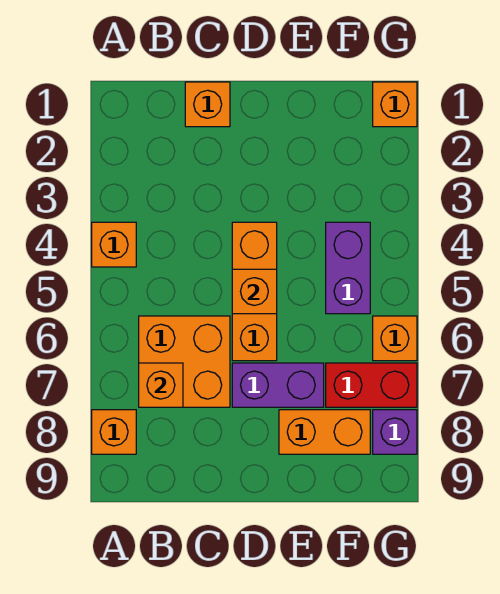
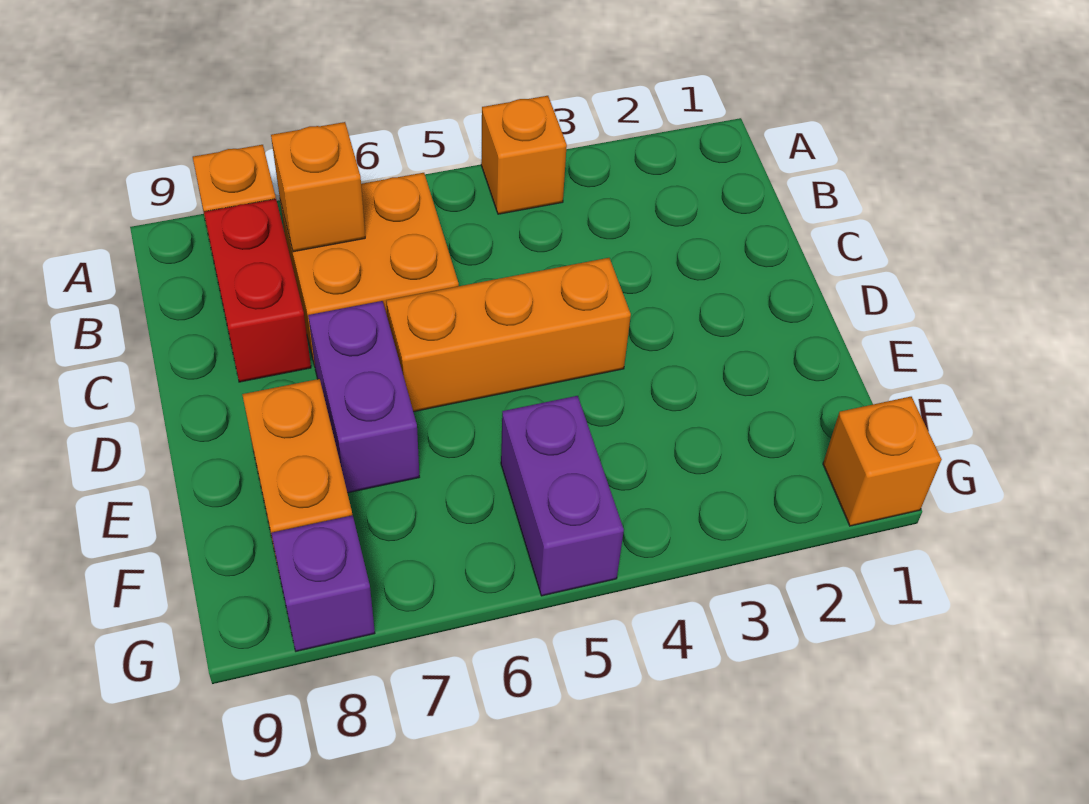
orange brick C1 level 1 -> none
orange brick D5 level 2 -> none
purple brick F4:F5 level 1 -> purple brick F5:G5 level 1
red brick F7:G7 level 1 -> red brick B8:C8 level 1
orange brick G6 level 1 -> none

